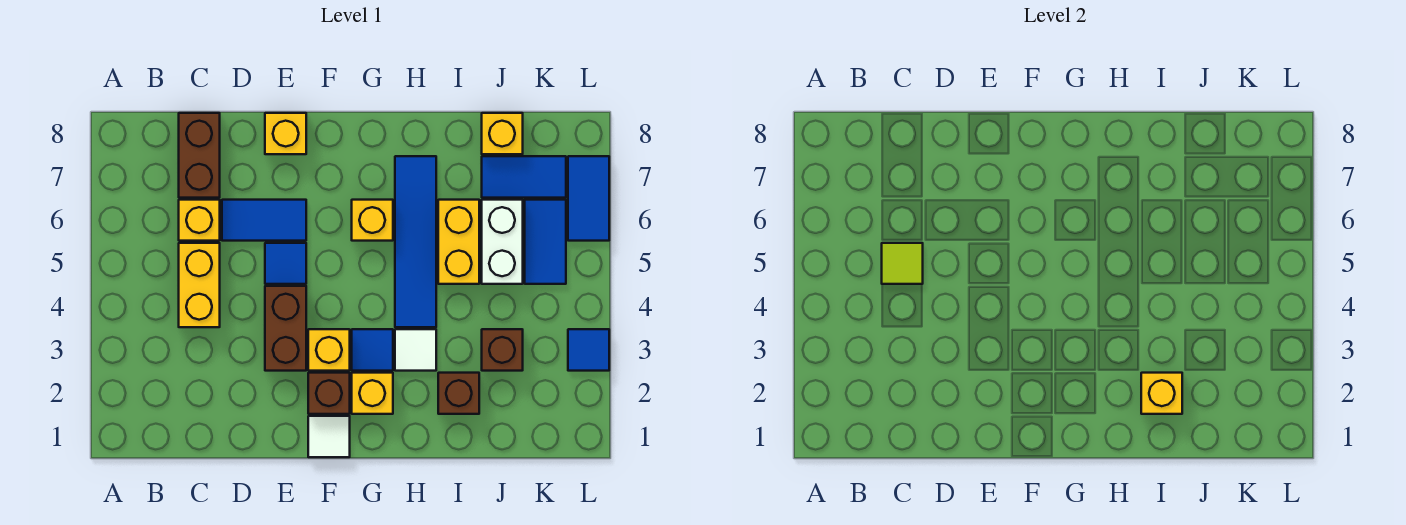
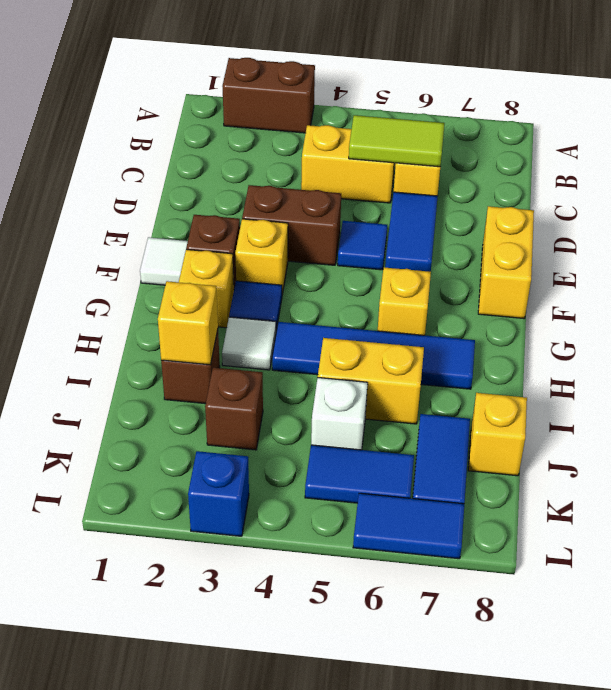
lime tile C5 level 2 -> lime tile C5:C6 level 2
brown brick C7:C8 level 1 -> brown brick A2:A3 level 1
yellow brick E8 level 1 -> yellow brick E8:F8 level 1
white brick J5:J6 level 1 -> white brick J5 level 1
blue tile L3 level 1 -> blue brick L3 level 1

